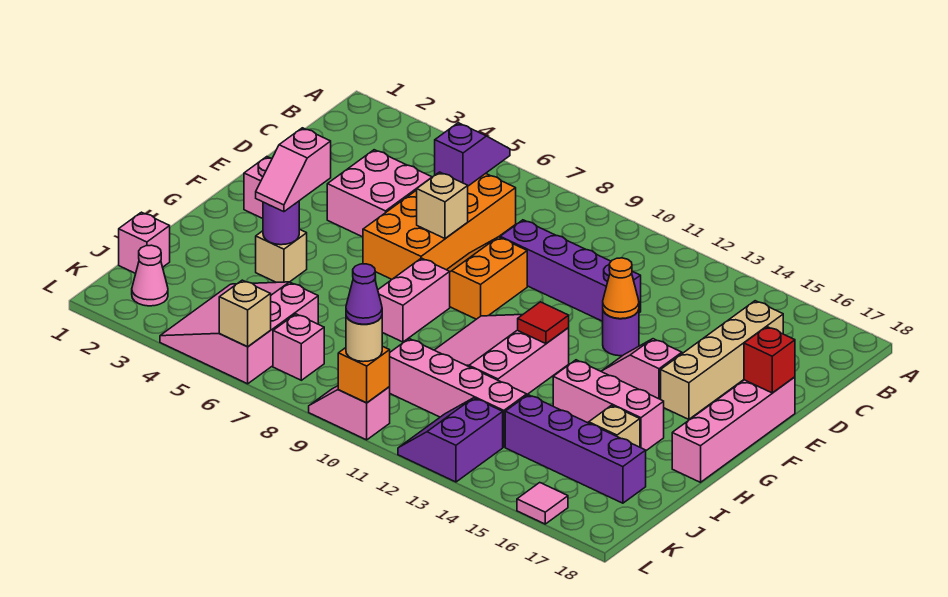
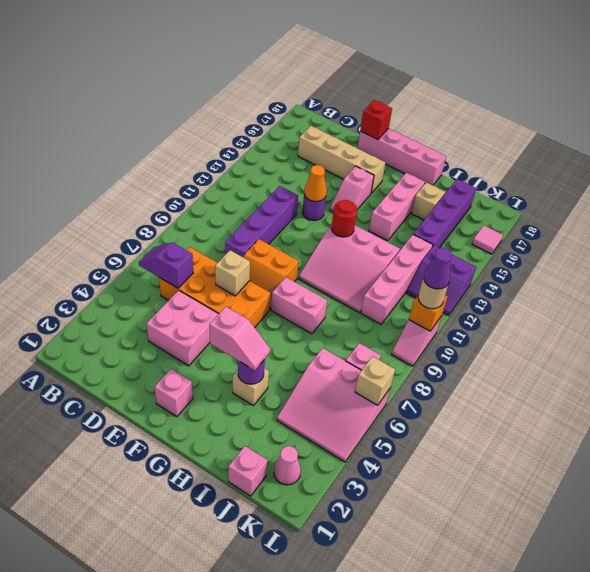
red tile G12 level 2 -> red round brick G12 level 2

